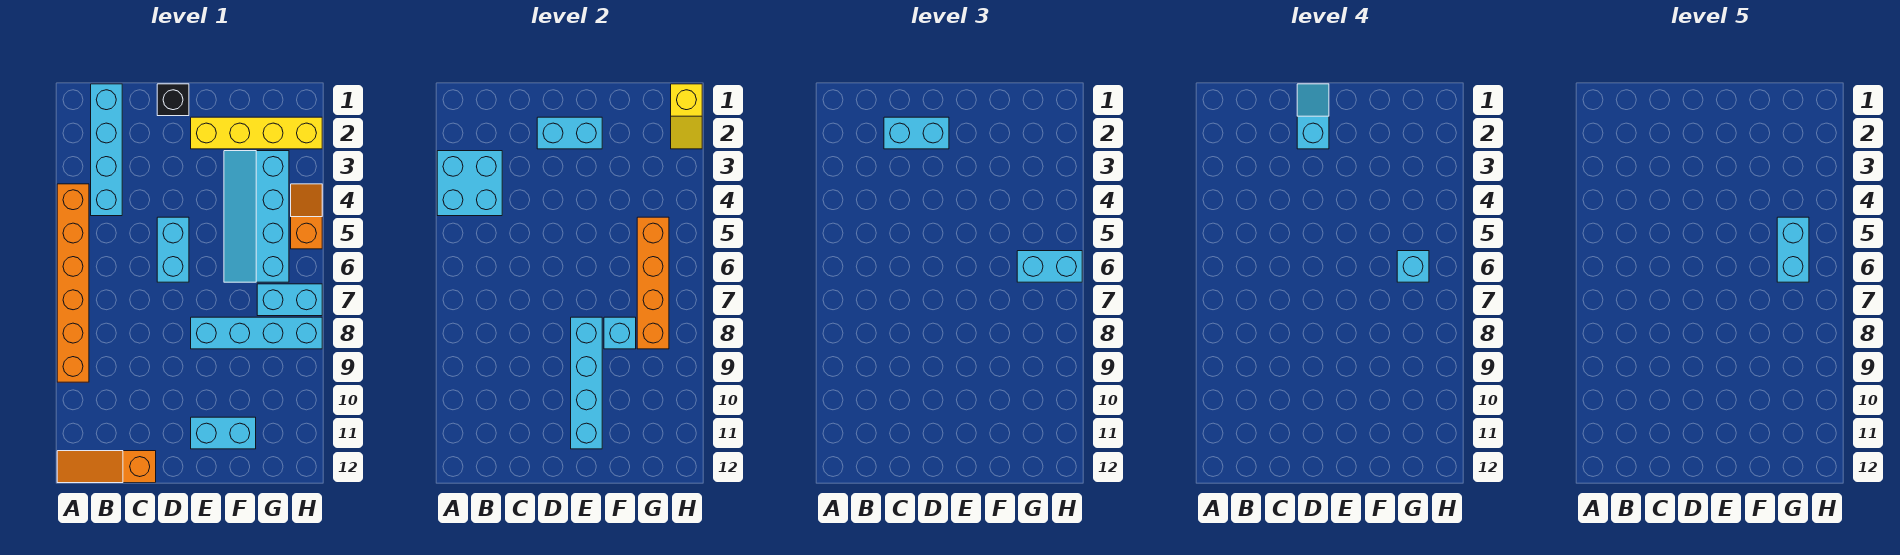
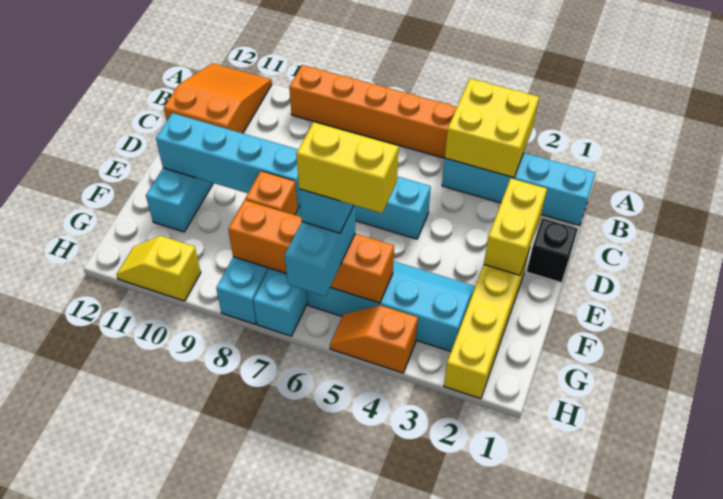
cyan brick A3:B4 level 2 -> yellow brick A3:B4 level 2
orange slope A12:C12 level 1 top C -> orange slope A11:C12 level 1 top C
cyan brick C2:D2 level 3 -> none
cyan slope D1:D2 level 4 top 2 -> none
cyan brick D2:E2 level 2 -> yellow brick D2:E2 level 2
cyan brick F8 level 2 -> orange brick F8 level 2
cyan brick G5:G6 level 5 -> yellow brick G5:G6 level 5
yellow slope H1:H2 level 2 top 1 -> yellow slope H10:H11 level 1 top 10
orange slope H4:H5 level 1 top 5 -> orange slope H4:H5 level 1 top 4

